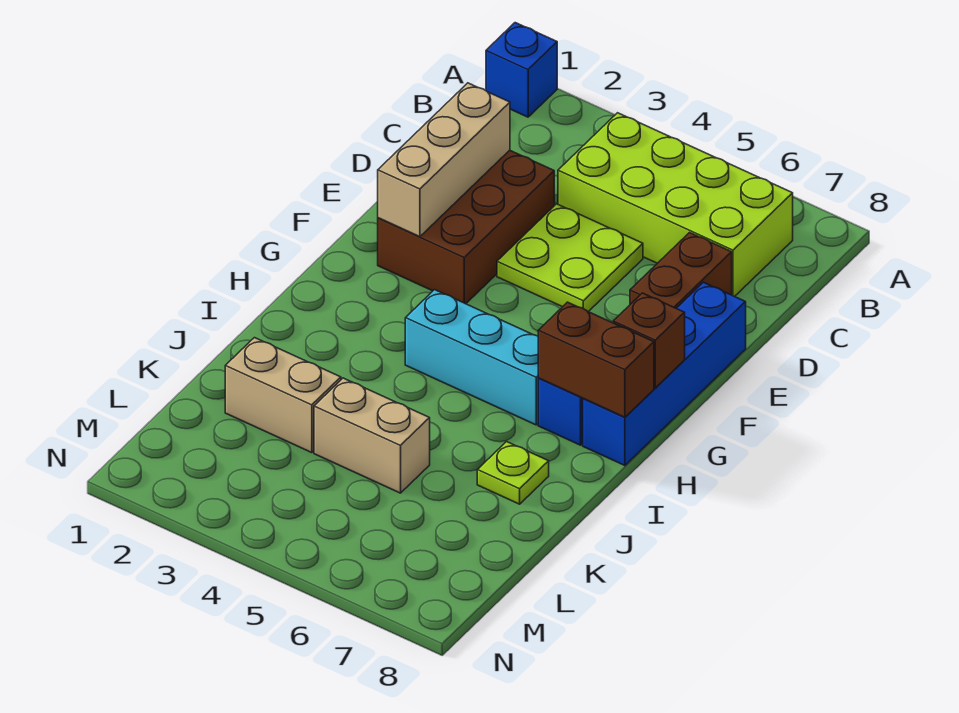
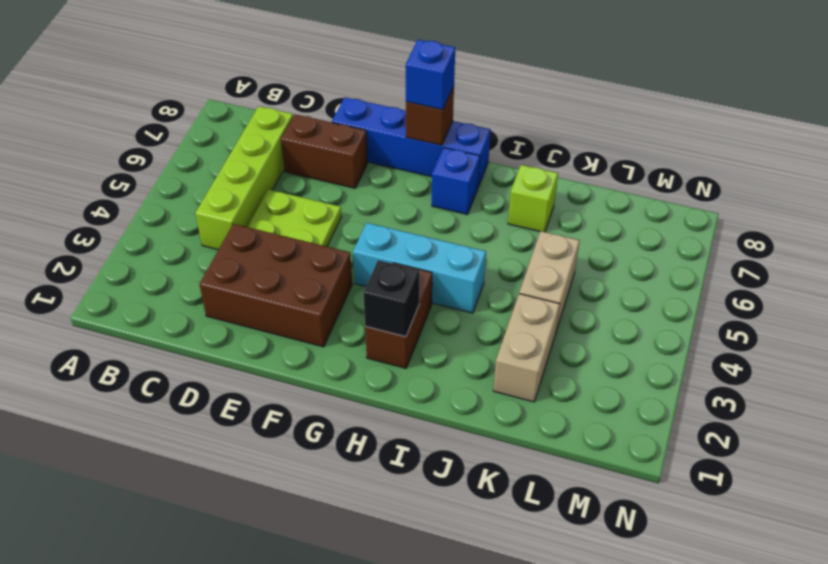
blue brick A1 level 1 -> blue brick G8 level 3
lime brick B4:C7 level 1 -> lime brick C4:C7 level 1
tan brick D2:F2 level 2 -> none
none -> black brick H2 level 2
cyan brick H4:H6 level 1 -> cyan brick G4:I4 level 1
brown brick H7:H8 level 2 -> brown brick H2:H3 level 1
lime plate J7 level 1 -> lime brick J7 level 1

